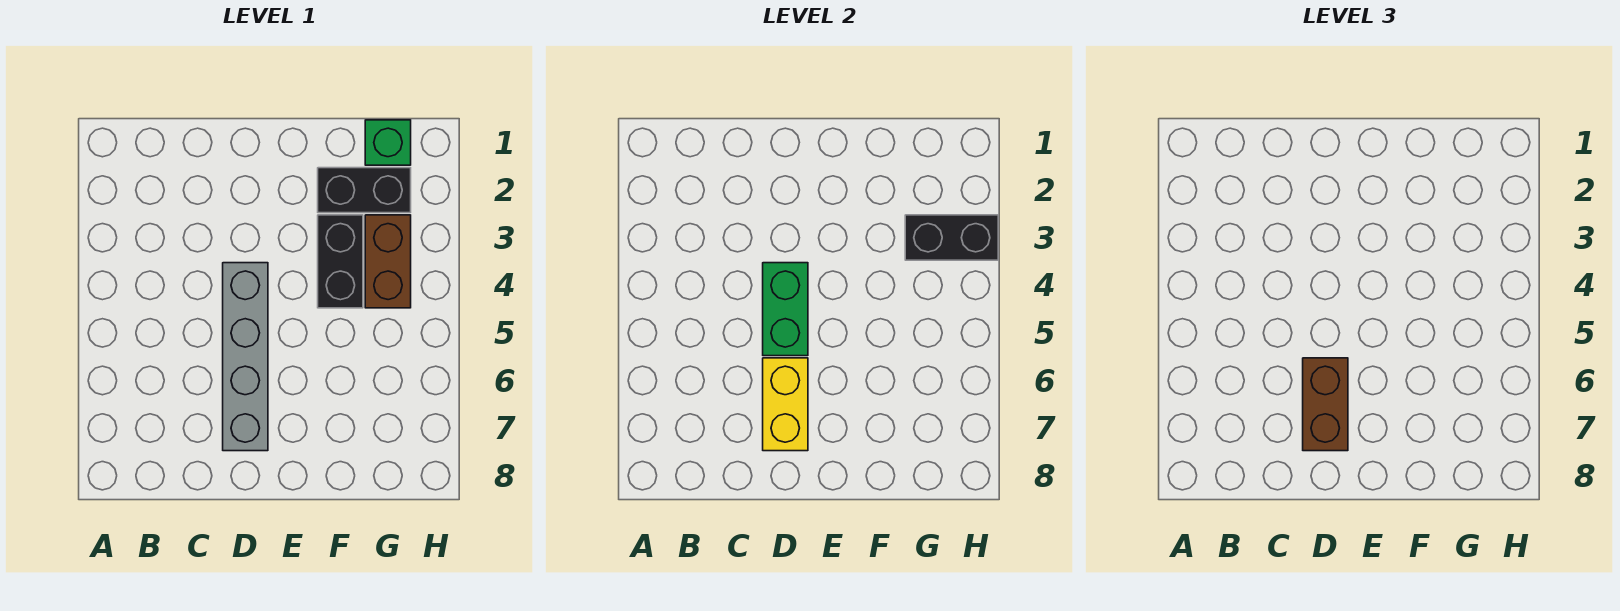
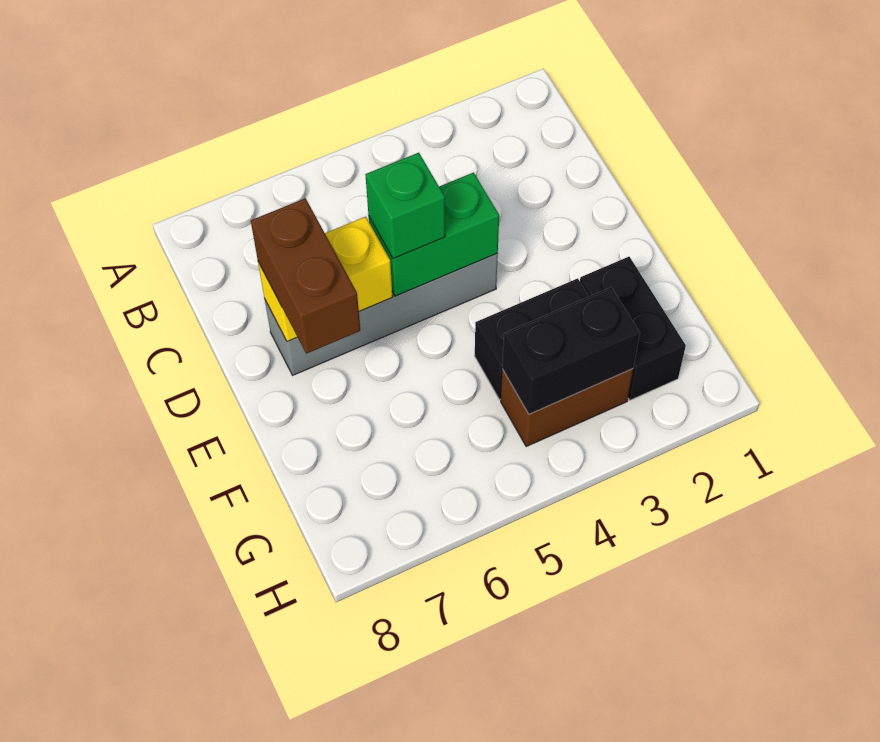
brown brick D6:D7 level 3 -> brown brick D7:E7 level 3
green brick G1 level 1 -> green brick D5 level 3
black brick G3:H3 level 2 -> black brick G3:G4 level 2

